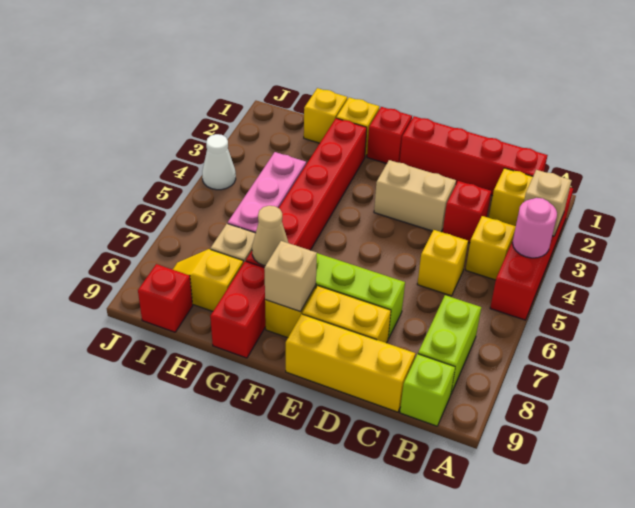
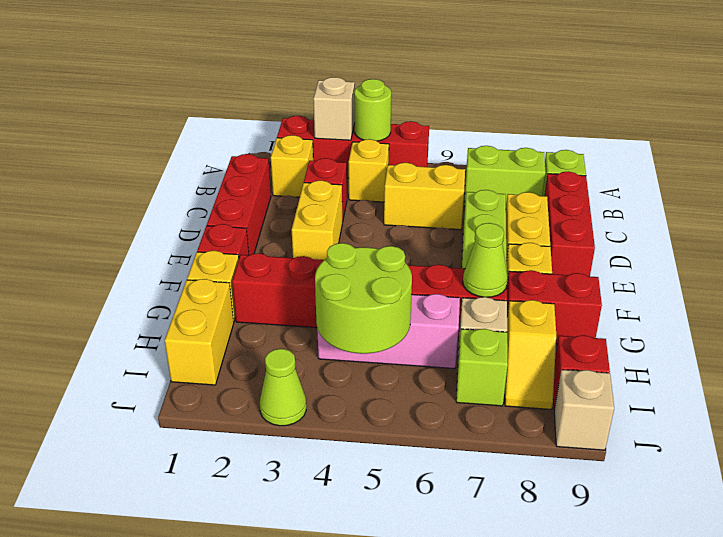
pink round brick A4 level 2 -> lime round brick A4 level 2
red brick B1:E1 level 1 -> red brick C1:E1 level 1
yellow brick C5 level 1 -> yellow brick C5:C6 level 1
yellow brick C9:E9 level 1 -> red brick C9:E9 level 1
tan brick D3:E3 level 1 -> yellow brick D3:E3 level 1
tan brick F8 level 2 -> tan brick J9 level 1
tan cone G7 level 2 -> lime cone G7 level 2
yellow brick H1 level 1 -> yellow brick H1:I1 level 1
none -> lime round brick H4:I5 level 2
none -> lime brick I7 level 1
none -> lime cone J3 level 1
white cone J4 level 1 -> none

